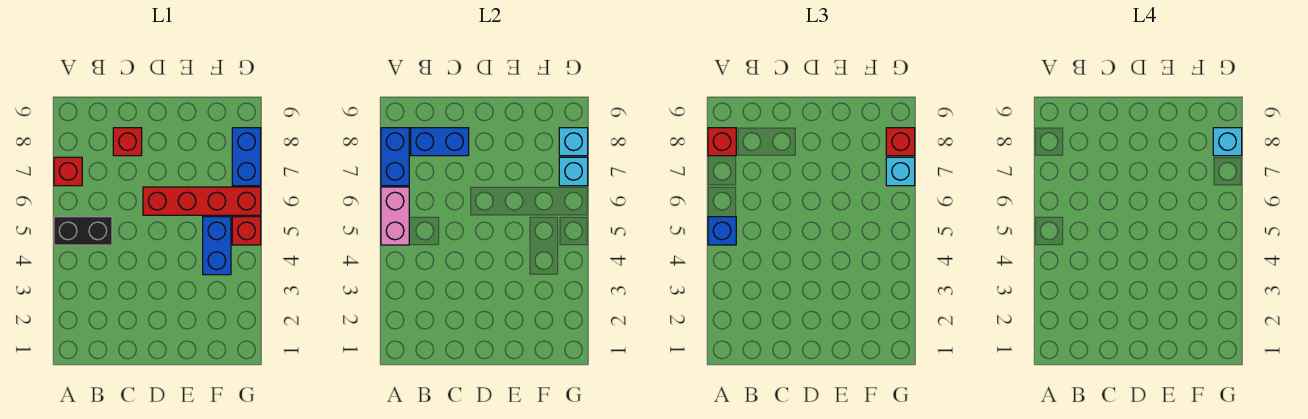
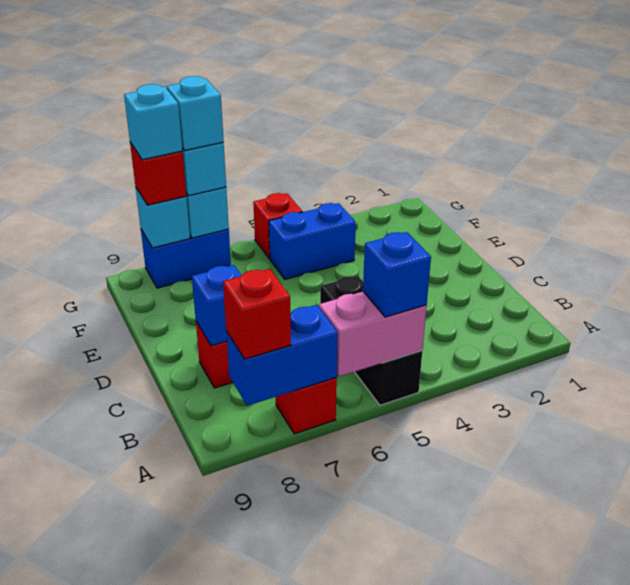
black brick A5:B5 level 1 -> black brick A5:C5 level 1
blue brick B8:C8 level 2 -> blue brick C8 level 2
red brick D6:G6 level 1 -> none
none -> cyan brick G7 level 4

